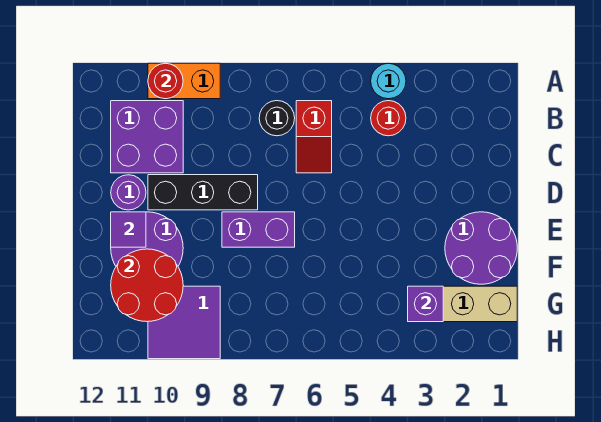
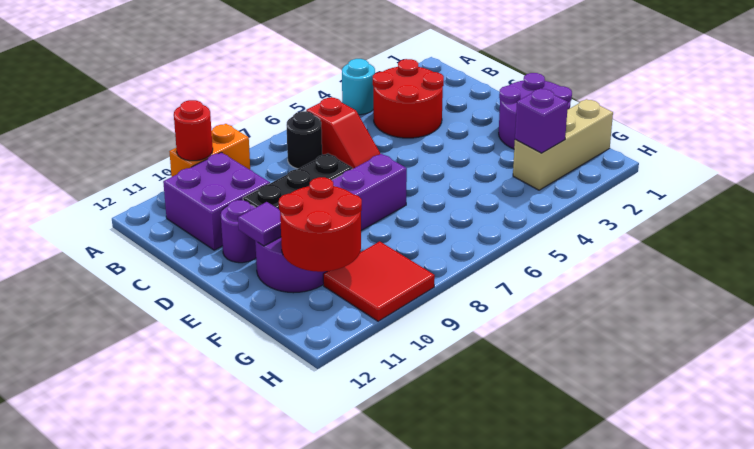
red round brick B4 level 1 -> red round brick B3:C4 level 1
purple tile G9:H10 level 1 -> red tile G9:H10 level 1

